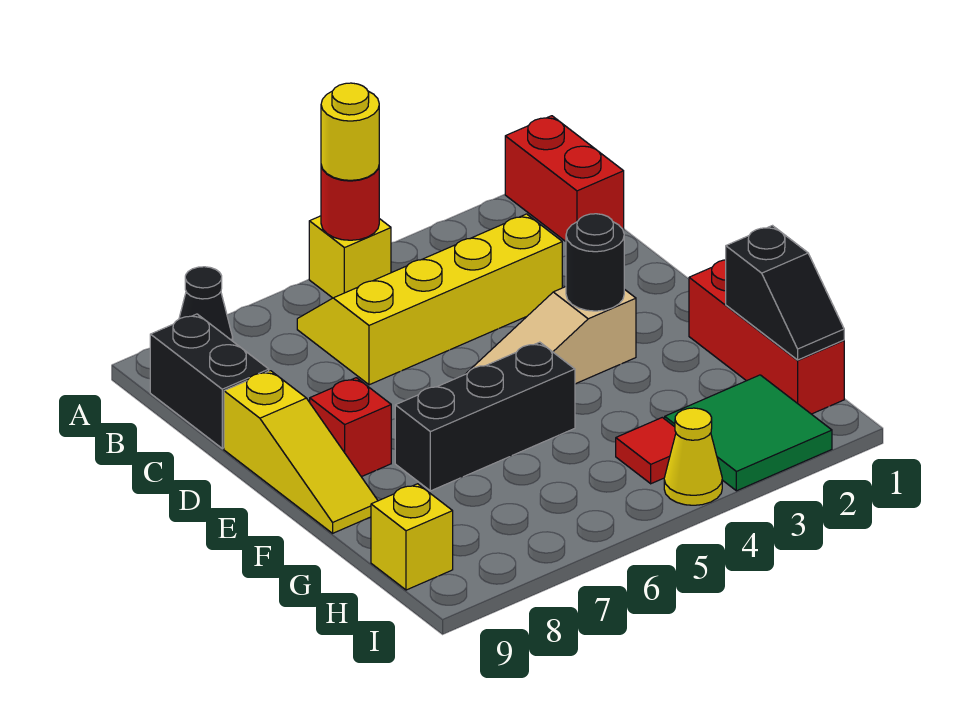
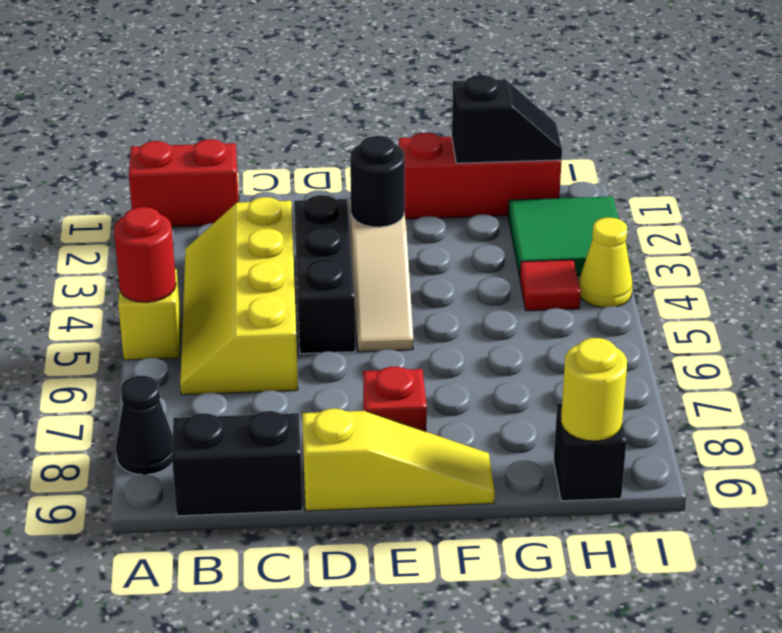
yellow round brick A5 level 3 -> yellow round brick H9 level 2
black brick F5:F7 level 1 -> black brick D3:D5 level 1
yellow brick H9 level 1 -> black brick H9 level 1

